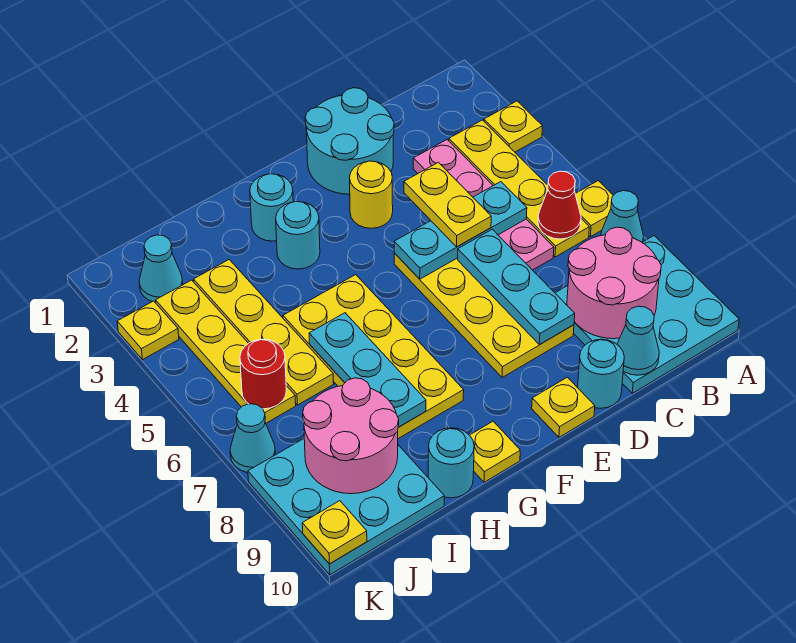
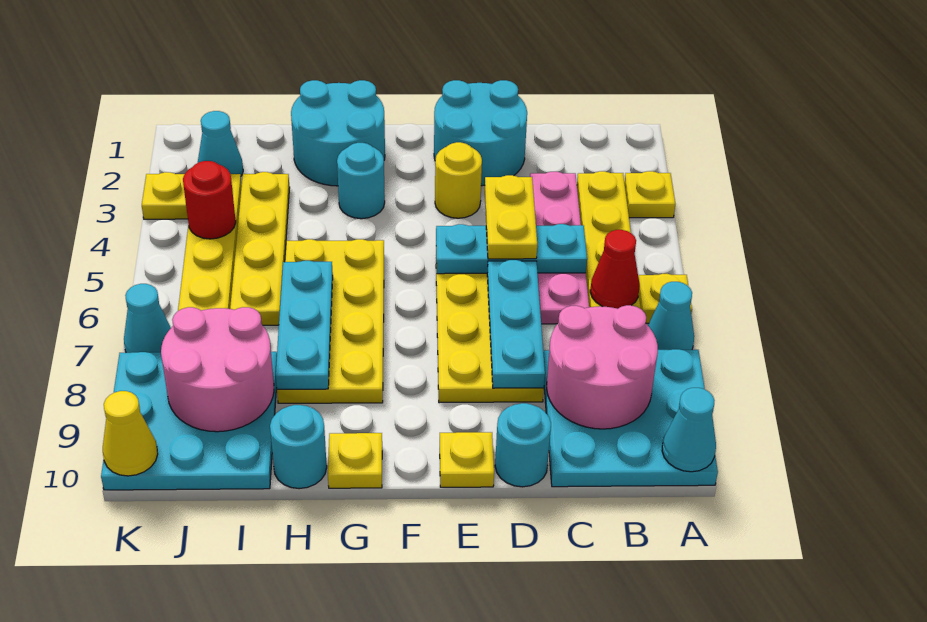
cyan cone C10 level 2 -> cyan cone A10 level 2
cyan round brick G2 level 1 -> cyan round brick G1:H2 level 1
red round brick J6 level 2 -> red round brick J4 level 2
yellow plate K10 level 2 -> yellow cone K10 level 2

